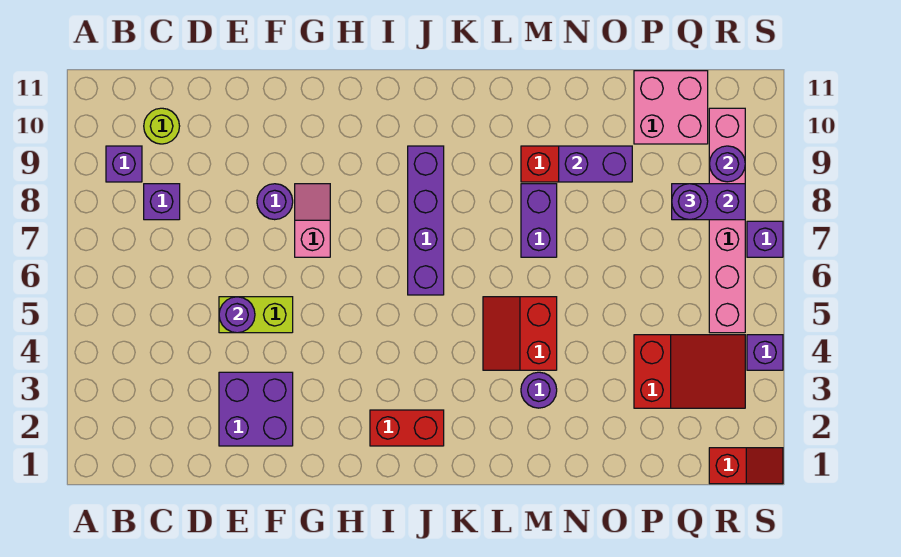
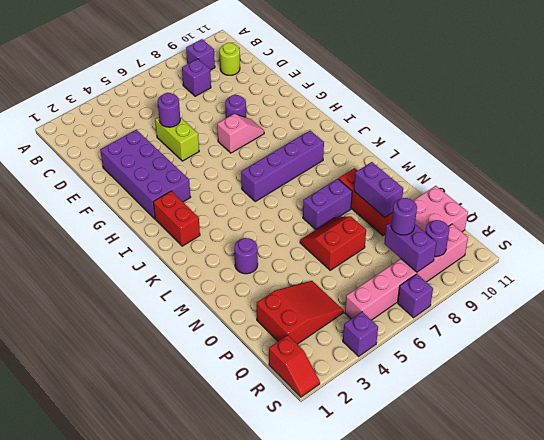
purple brick E2:F3 level 1 -> purple brick E2:H3 level 1
red slope L4:M5 level 1 top M -> red slope N6:O7 level 1 top O
red slope P3:R4 level 1 top P -> red slope P2:Q4 level 1 top 2

